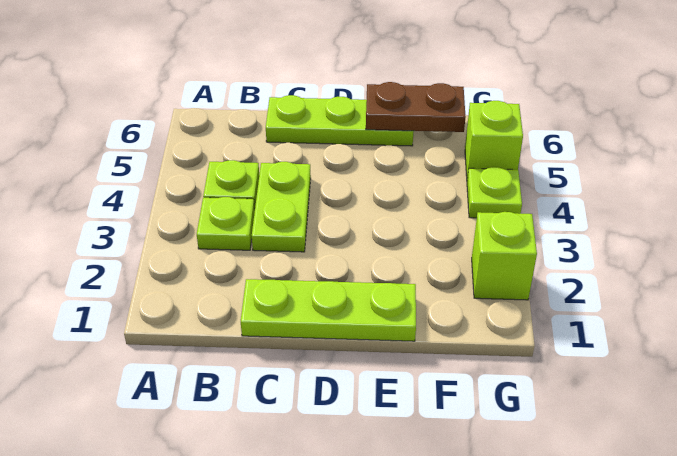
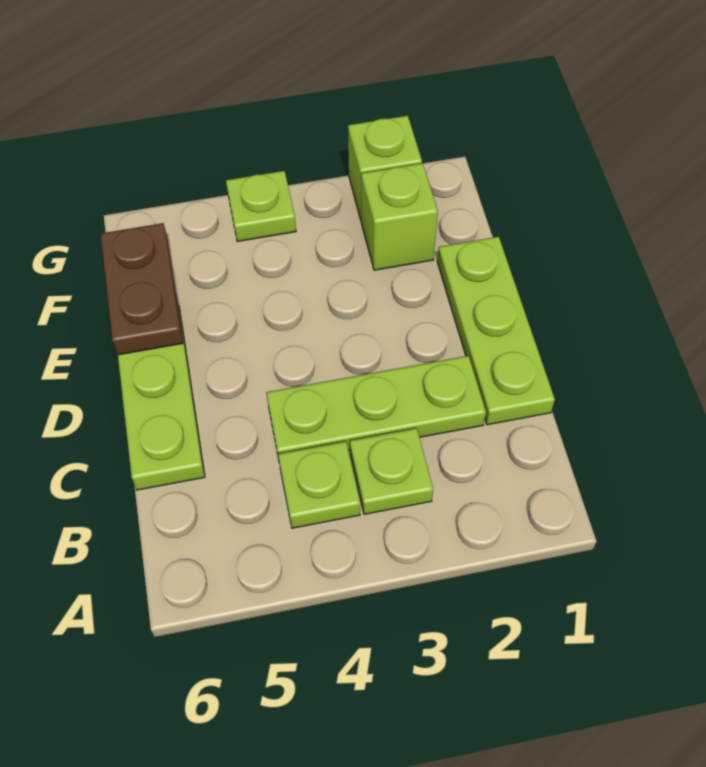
lime plate C3:C4 level 1 -> lime plate C2:C4 level 1
lime brick G5 level 1 -> lime brick F2 level 1

